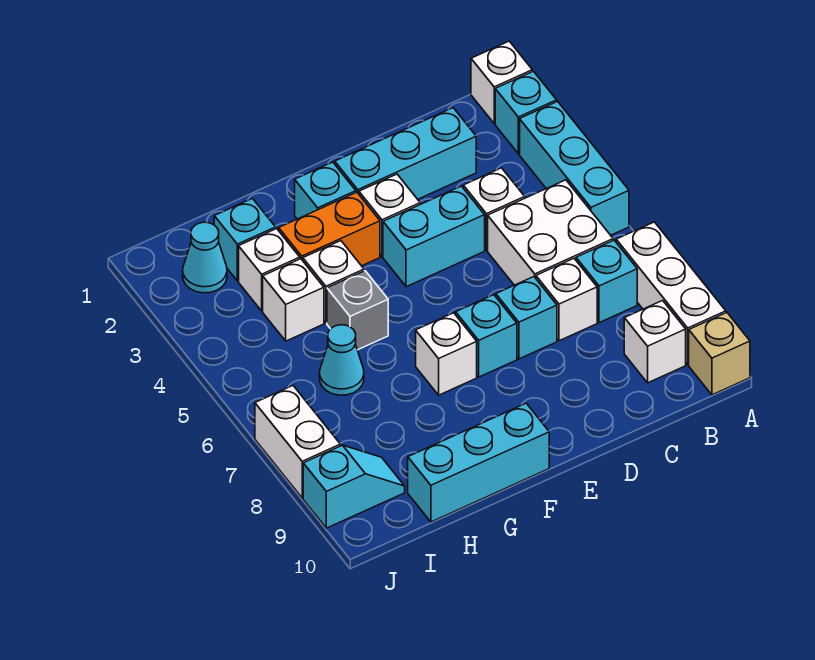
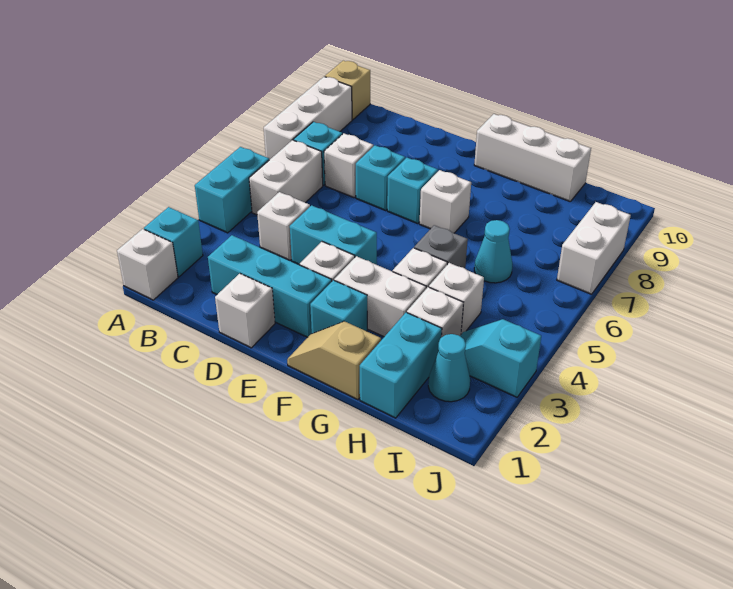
cyan brick A3:A5 level 1 -> cyan brick A4:A5 level 1
white brick B5:C6 level 1 -> white brick B5:B6 level 1
white brick B9 level 1 -> white brick D1 level 1
none -> tan slope F1:G1 level 1 top G
orange brick F3:G3 level 1 -> white brick F3:G3 level 1
cyan brick F10:H10 level 1 -> white brick F10:H10 level 1
cyan brick H2 level 1 -> cyan brick H1:H2 level 1
cyan slope I9:J9 level 1 top J -> cyan slope I3:J3 level 1 top J

